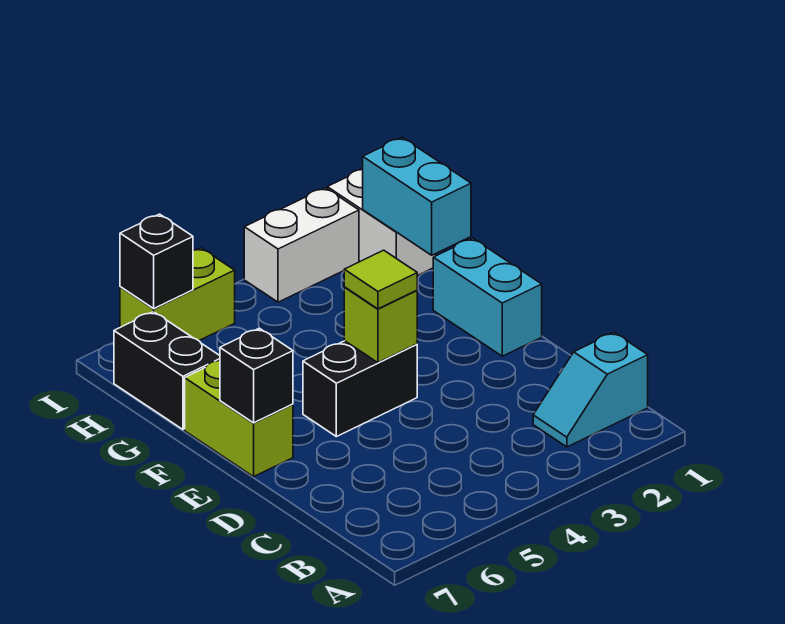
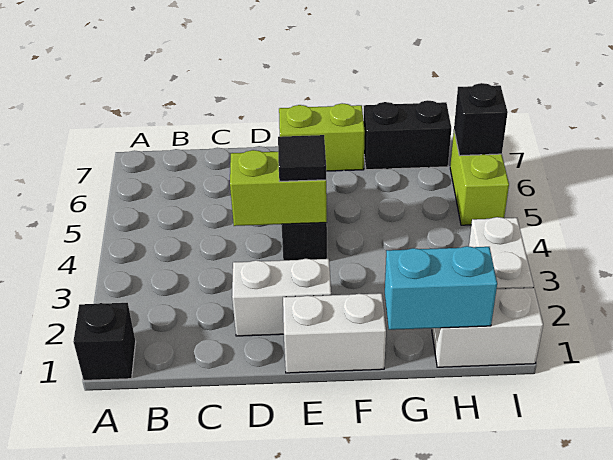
cyan slope B1:B2 level 1 top 1 -> none
none -> white brick D2:E2 level 1
cyan brick E1:F1 level 1 -> white brick E1:F1 level 1
lime brick E4 level 2 -> lime brick D4:E4 level 2
lime tile E4 level 3 -> black tile E4 level 3
black brick E7 level 2 -> black brick A1 level 1

